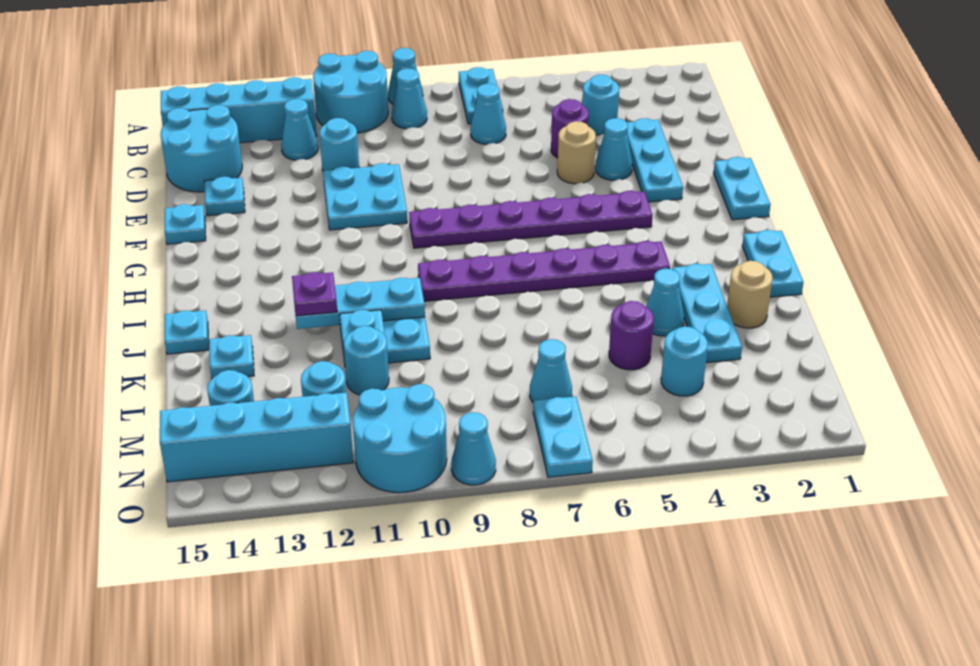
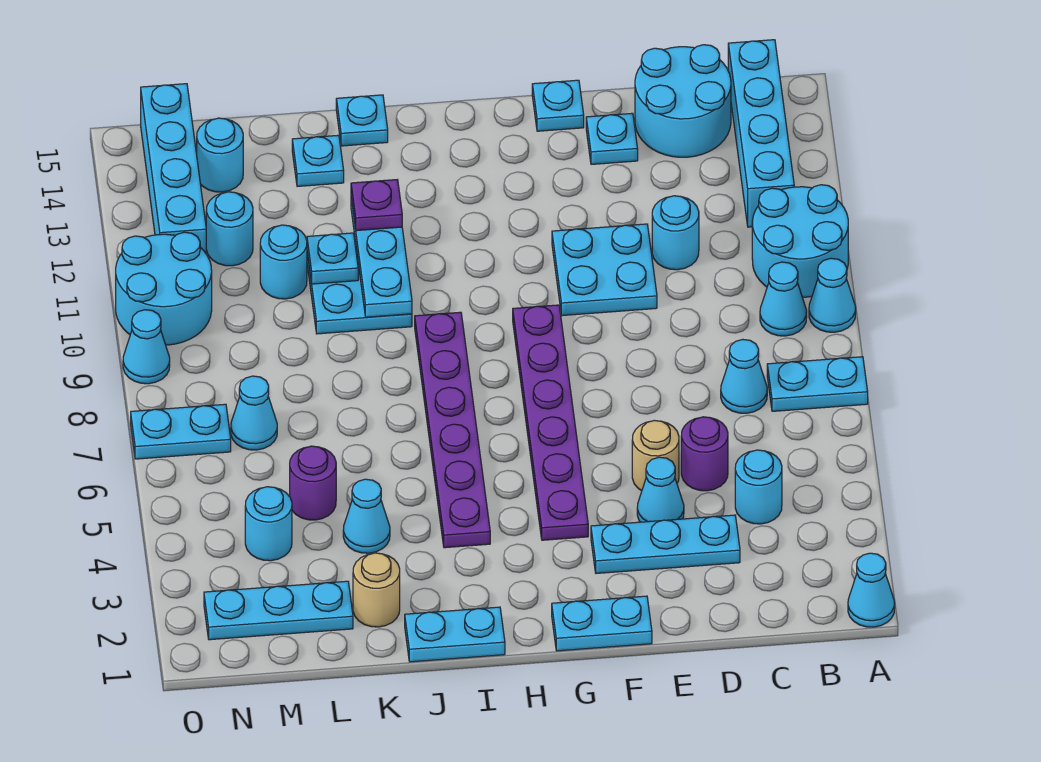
cyan cone C12 level 1 -> cyan cone A1 level 1
cyan plate J3:L3 level 1 -> cyan plate L2:N2 level 1

